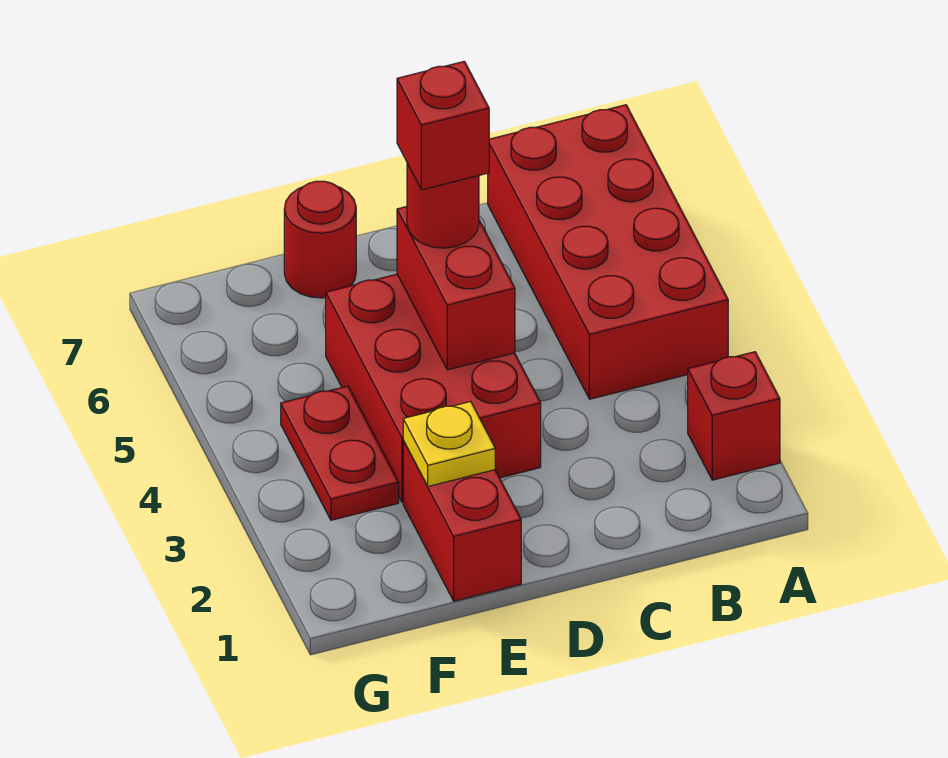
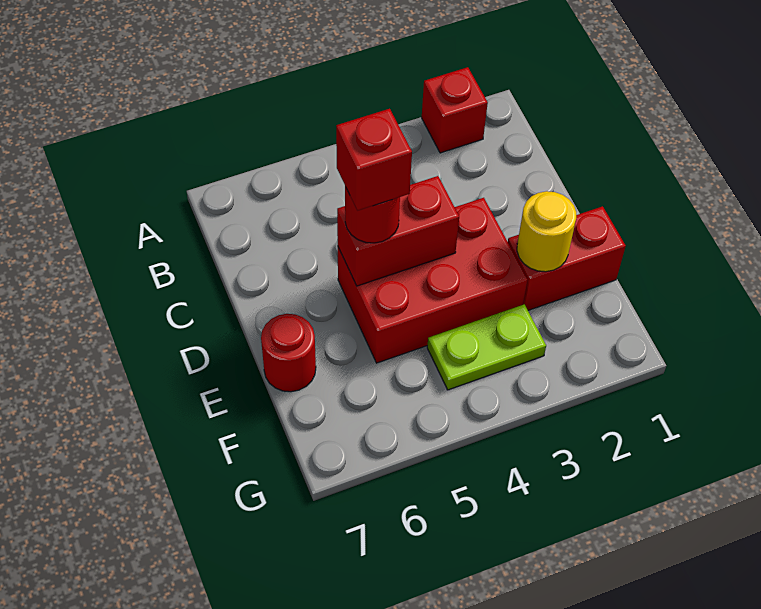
red brick A4:B7 level 1 -> none
yellow plate E2 level 2 -> yellow round brick E2 level 2
red plate F3:F4 level 1 -> lime plate F3:F4 level 1

